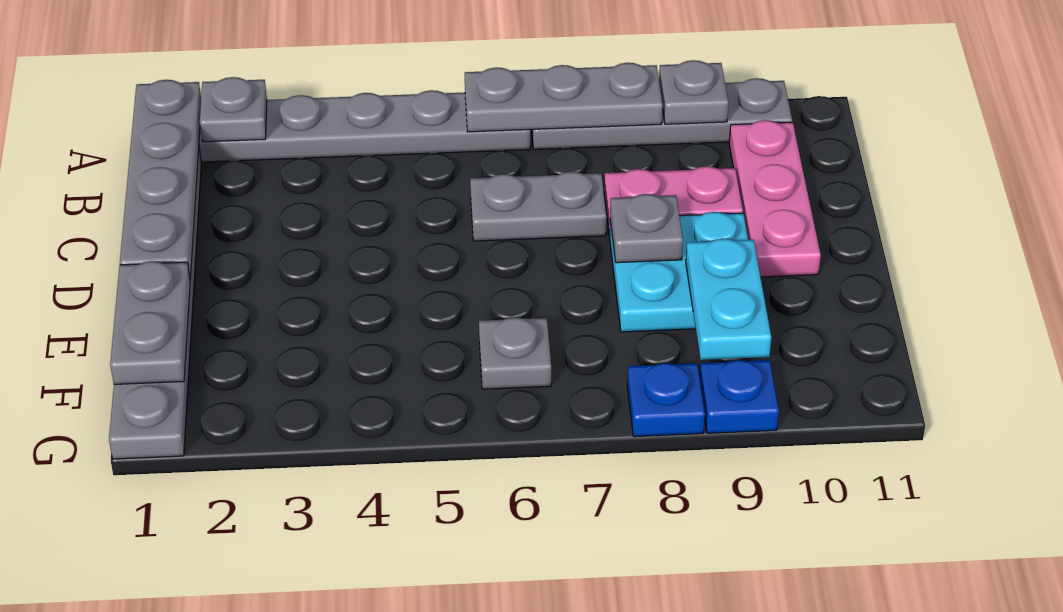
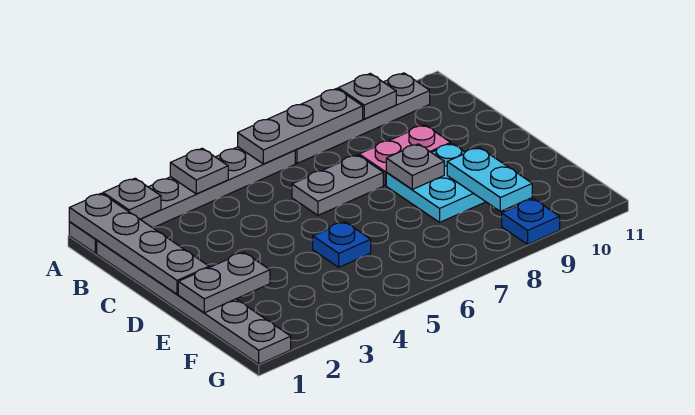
pink plate B10:D10 level 1 -> none
grey plate E1:F1 level 2 -> grey plate E1:E2 level 2
grey plate F6 level 1 -> grey plate A4 level 2
blue plate G8 level 1 -> blue plate E5 level 1

